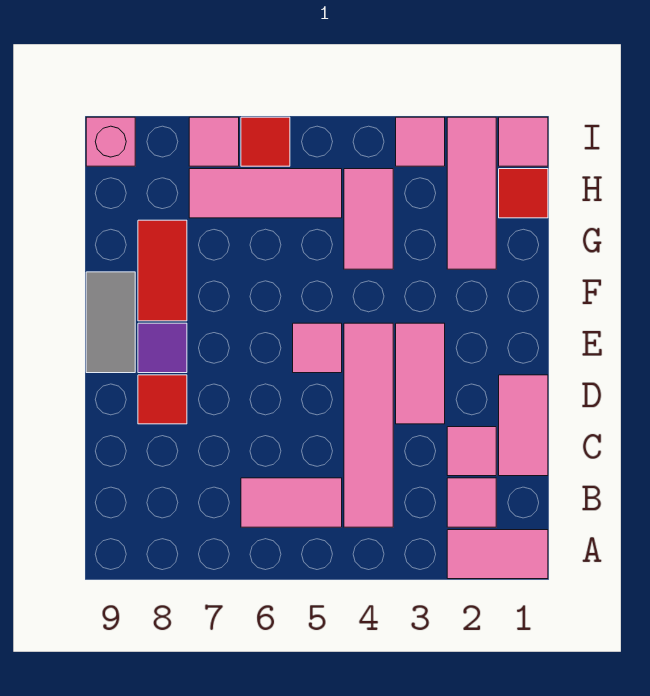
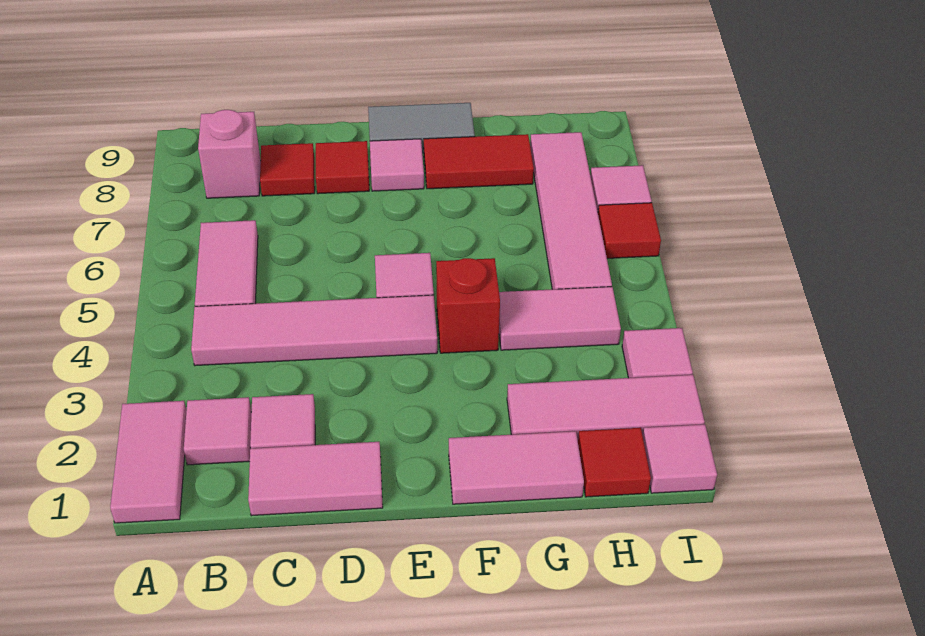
none -> red tile C8 level 1
pink tile D3:E3 level 1 -> pink tile F1:G1 level 1
purple tile E8 level 1 -> pink tile E8 level 1
none -> red brick F4 level 1
pink tile H5:H7 level 1 -> pink tile H5:H8 level 1
pink brick I9 level 1 -> pink brick B8 level 1

